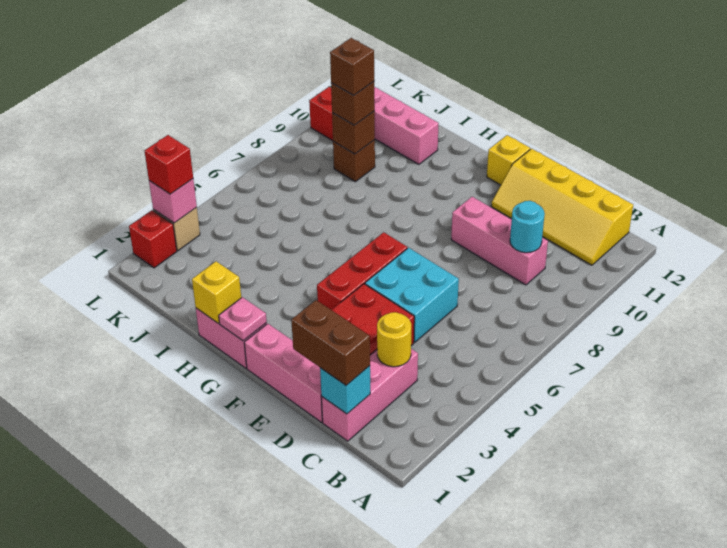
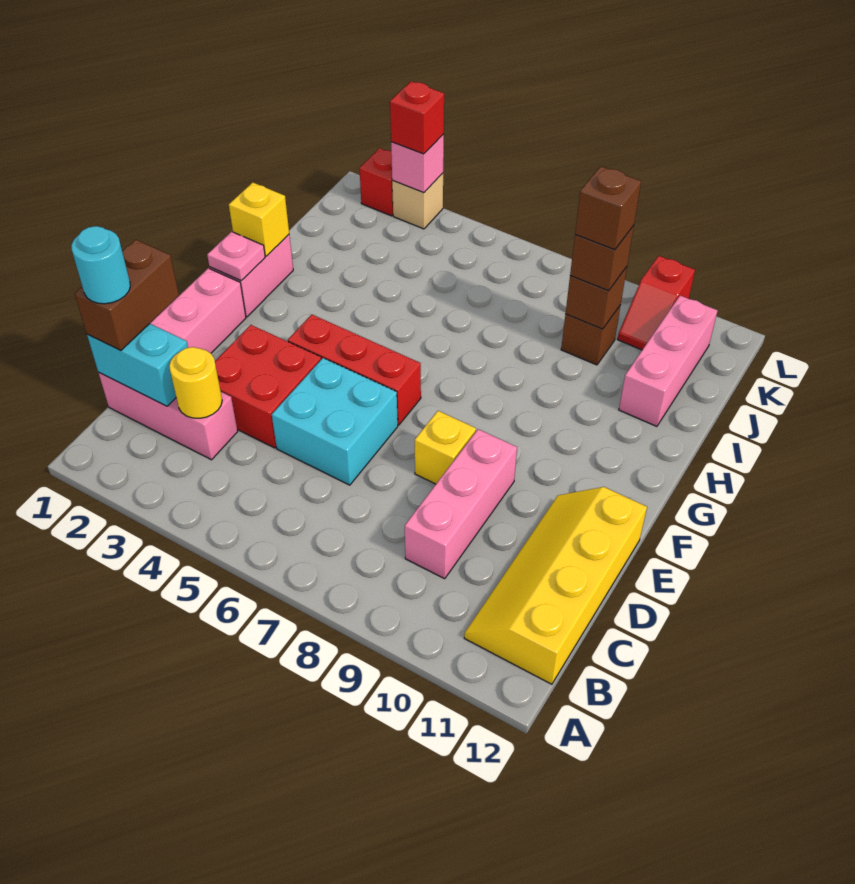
cyan brick C1 level 2 -> cyan brick C1:C2 level 2
cyan round brick C9 level 2 -> cyan round brick C1 level 4
yellow brick F12 level 1 -> yellow brick E8 level 1

